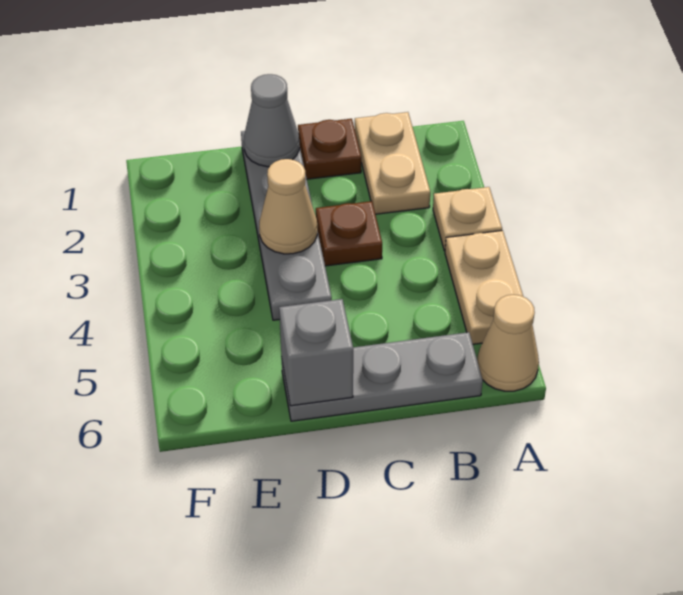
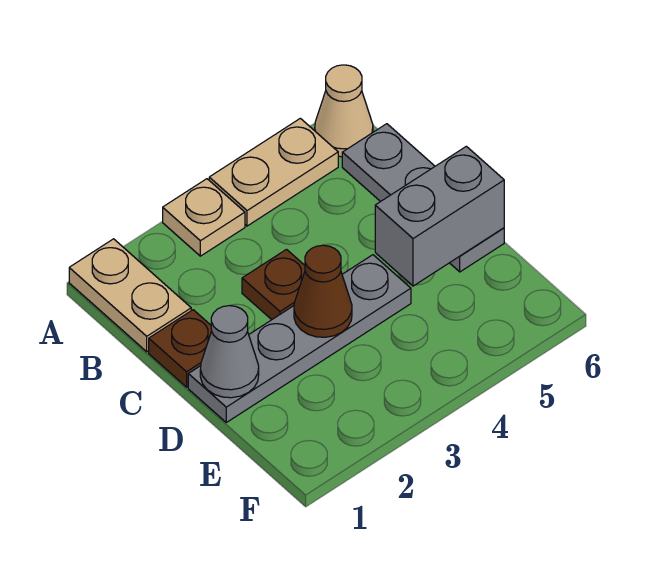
tan plate B1:B2 level 1 -> tan plate A1:B1 level 1
tan cone D3 level 2 -> brown cone D3 level 2
grey brick D6 level 2 -> grey brick D5:D6 level 2

